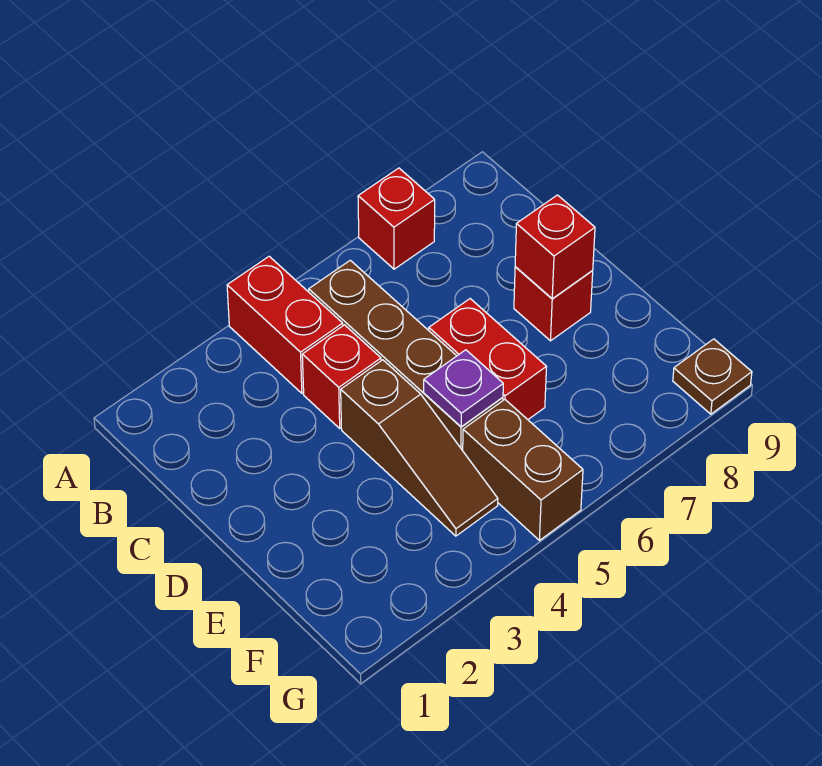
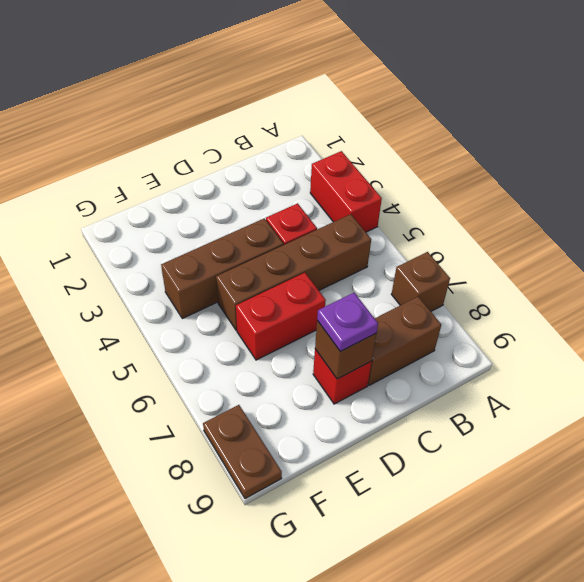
red brick A4:B4 level 1 -> red brick A3:A4 level 1
red brick A7 level 1 -> brown brick A7 level 1
brown slope D4:F4 level 1 top D -> brown brick D4:F4 level 1
red brick D8 level 2 -> brown brick D8 level 2
purple plate E5 level 2 -> purple plate D8 level 3
brown brick F5:G5 level 1 -> brown brick B8:C8 level 1
brown plate G9 level 1 -> brown plate G8:G9 level 1

